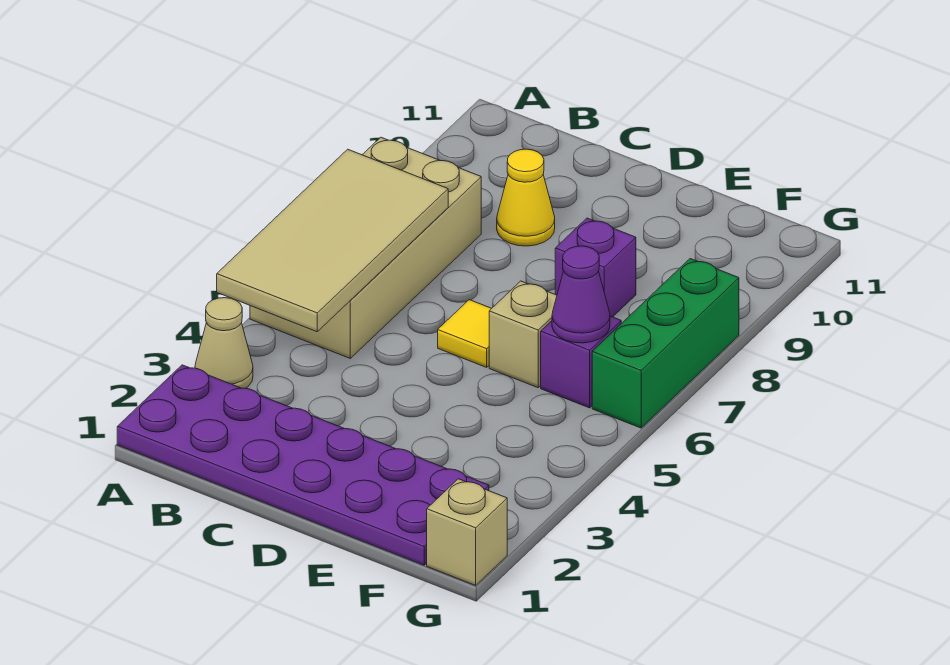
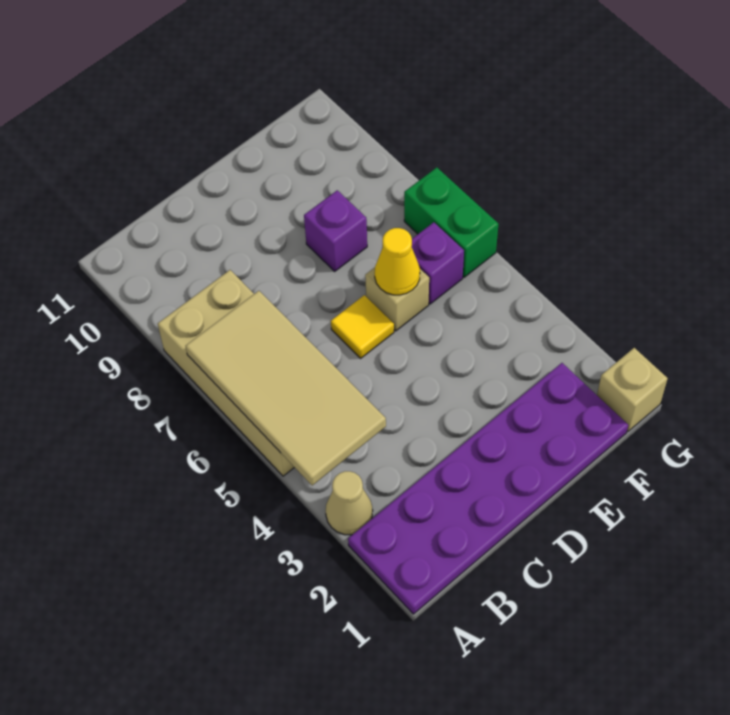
yellow cone C9 level 1 -> yellow cone E6 level 2
purple cone F6 level 2 -> none
green brick G6:G8 level 1 -> green brick G6:G7 level 1

